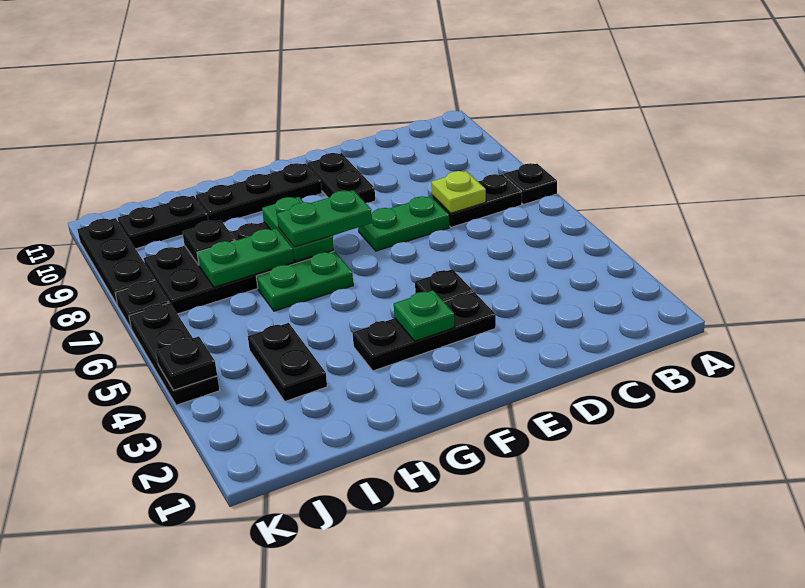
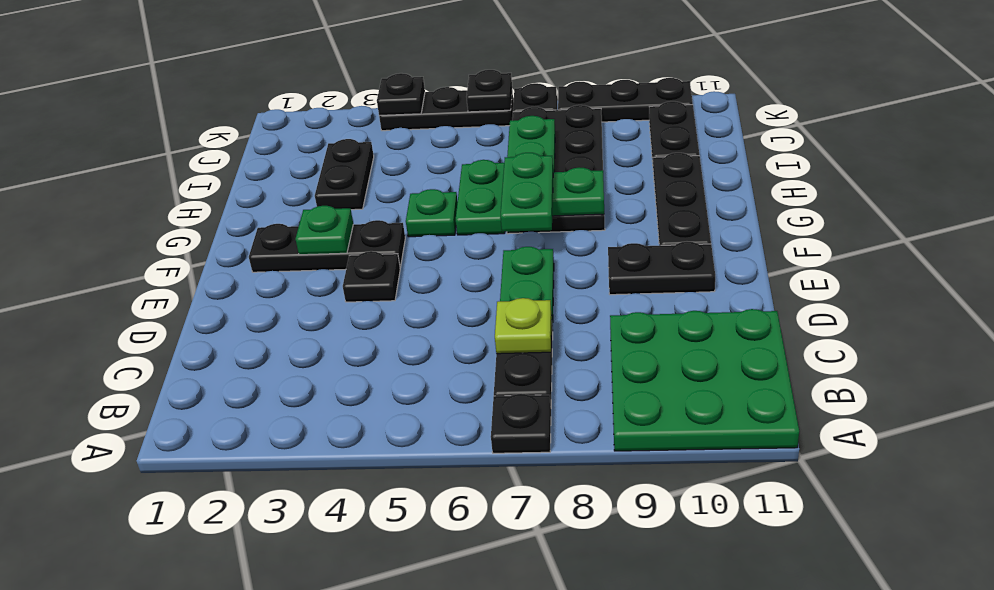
none -> green plate A9:C11 level 1
black plate E3:G3 level 1 -> black plate F2:F4 level 1
none -> green plate G5 level 1
black plate I3:I4 level 1 -> black plate H3:I3 level 1
black plate I8 level 2 -> black plate K6 level 2

